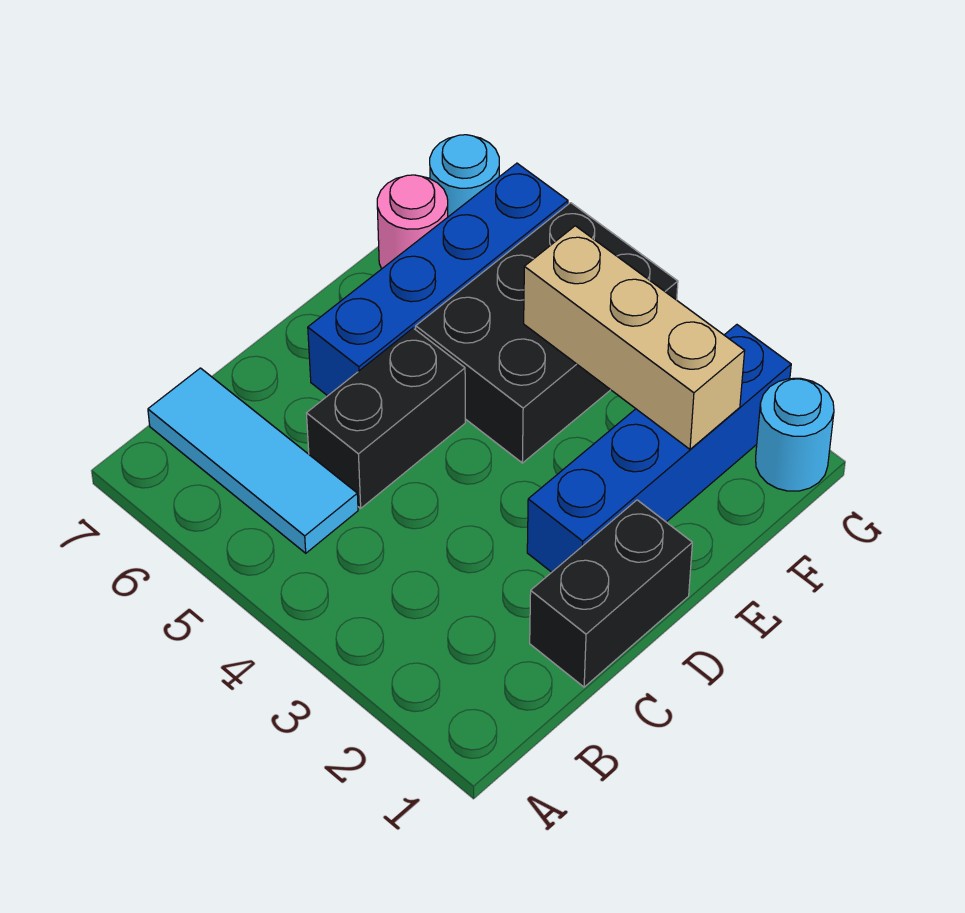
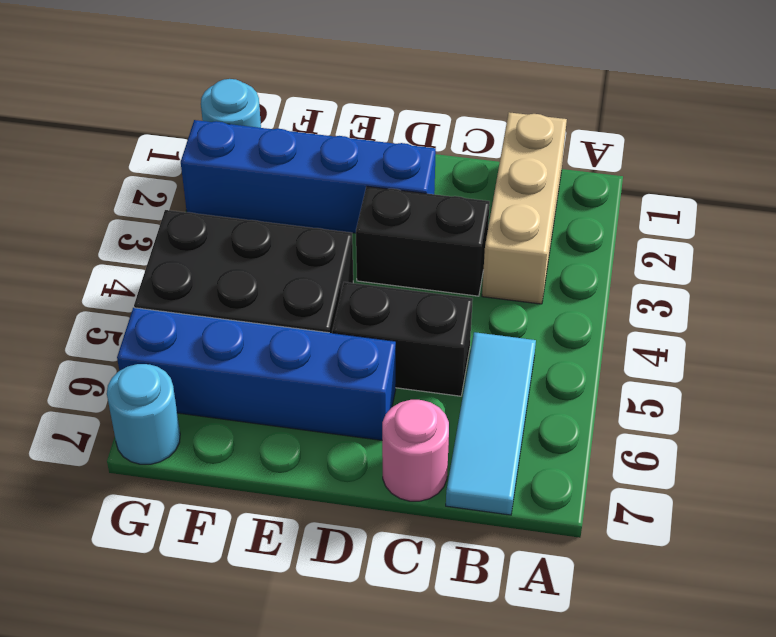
black brick C1:D1 level 1 -> black brick C3:D3 level 1
tan brick F2:F4 level 2 -> tan brick B1:B3 level 1
pink round brick F7 level 1 -> pink round brick C7 level 1

